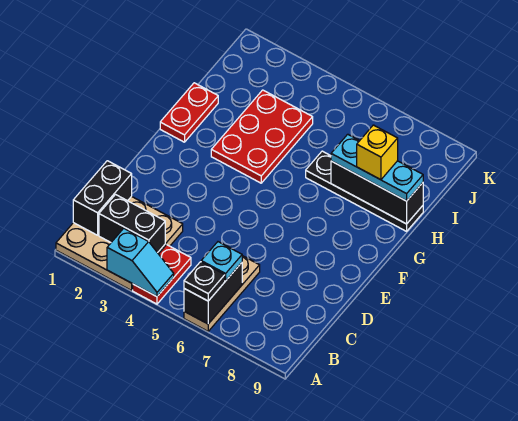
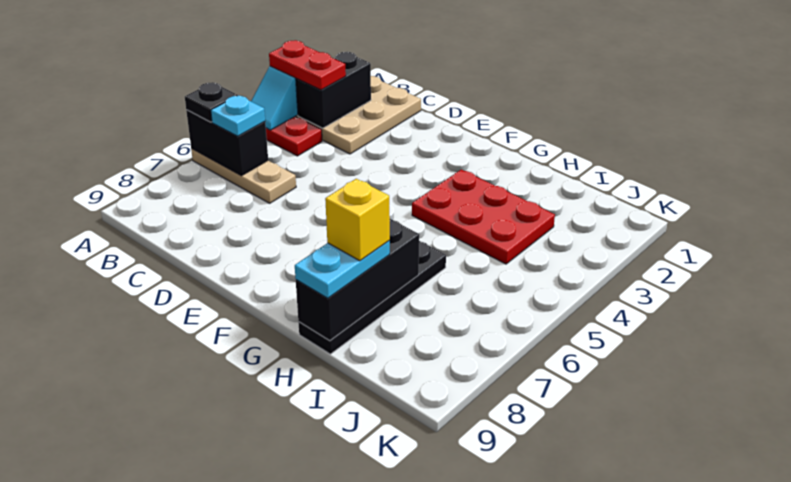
black brick B1:C1 level 2 -> none
red plate G1:H1 level 1 -> red plate A3:B3 level 3
cyan plate H7:H9 level 3 -> cyan plate H8:H9 level 3

